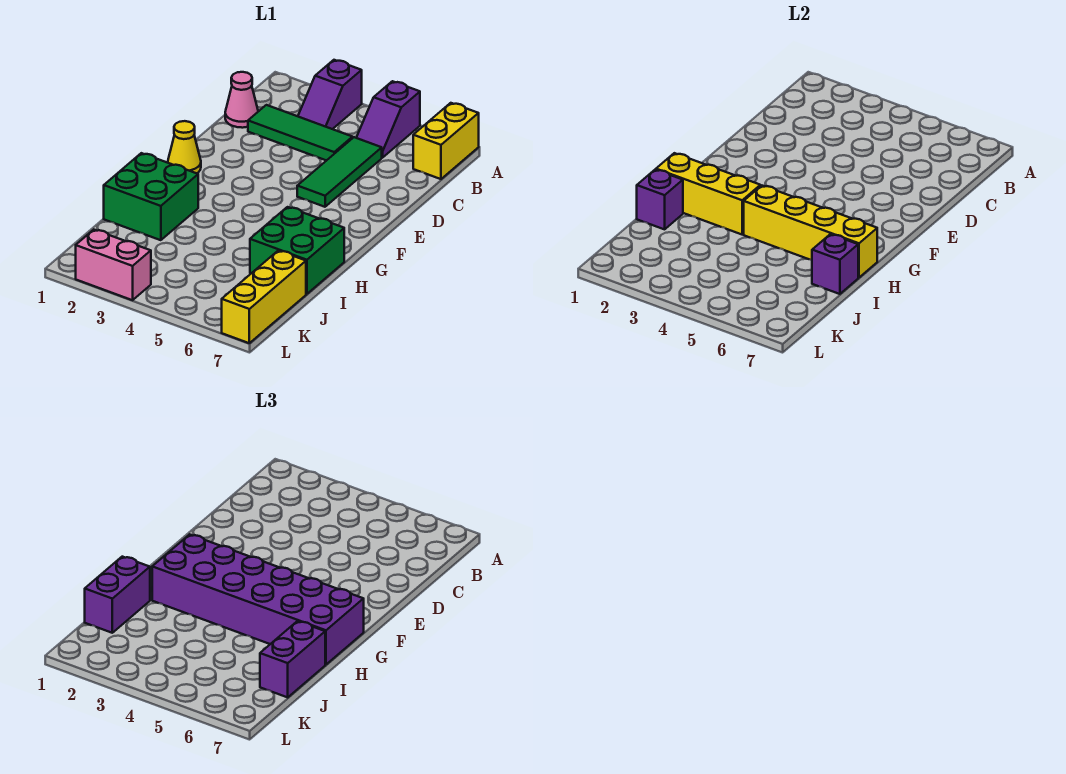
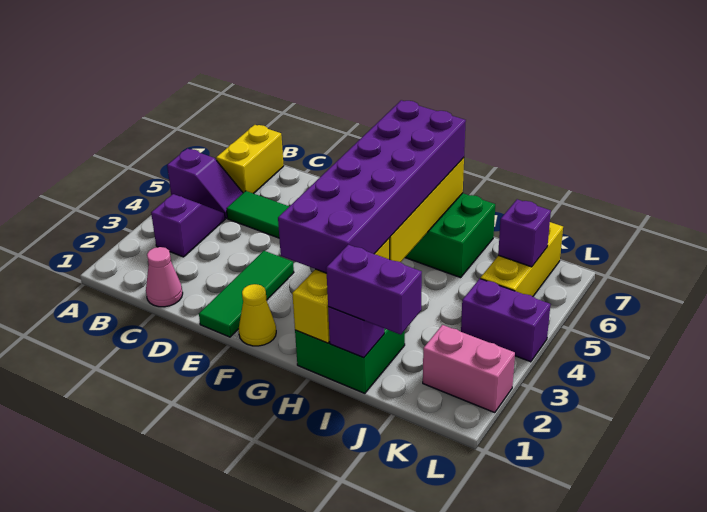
purple slope A3:B3 level 1 top A -> purple slope B3:B4 level 1 top 3
yellow brick A7:B7 level 1 -> yellow brick B6:B7 level 1
green tile C2:C4 level 1 -> green tile E1:E3 level 1
purple brick I7 level 2 -> purple brick K6 level 2
purple brick I7:J7 level 3 -> purple brick K4:L4 level 1
yellow brick J7:L7 level 1 -> yellow brick K5:K7 level 1
pink brick L2:L3 level 1 -> pink brick K2:L2 level 1

